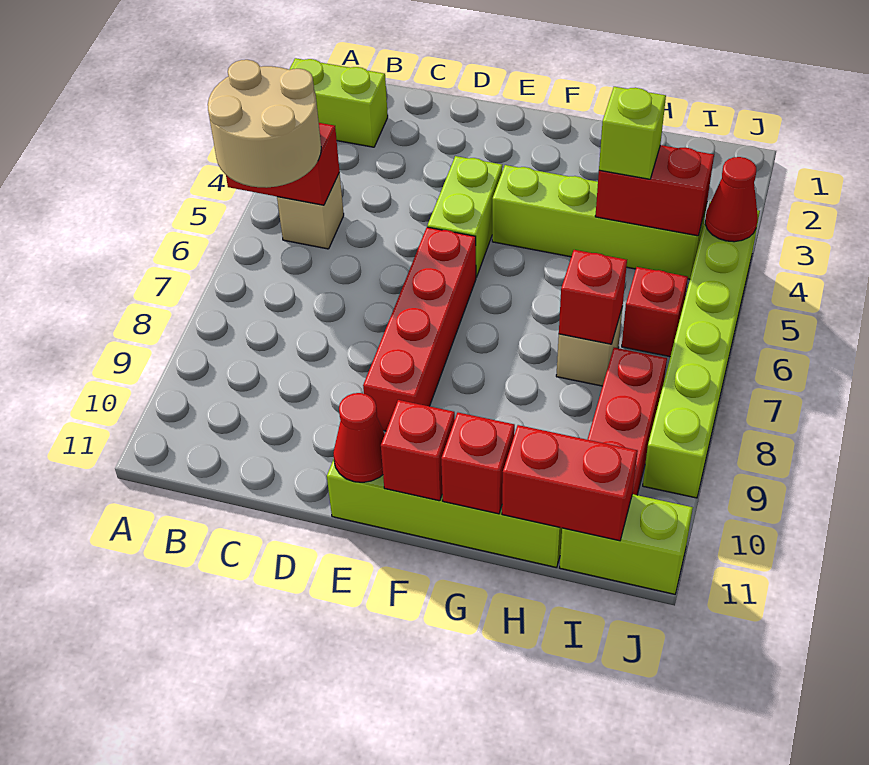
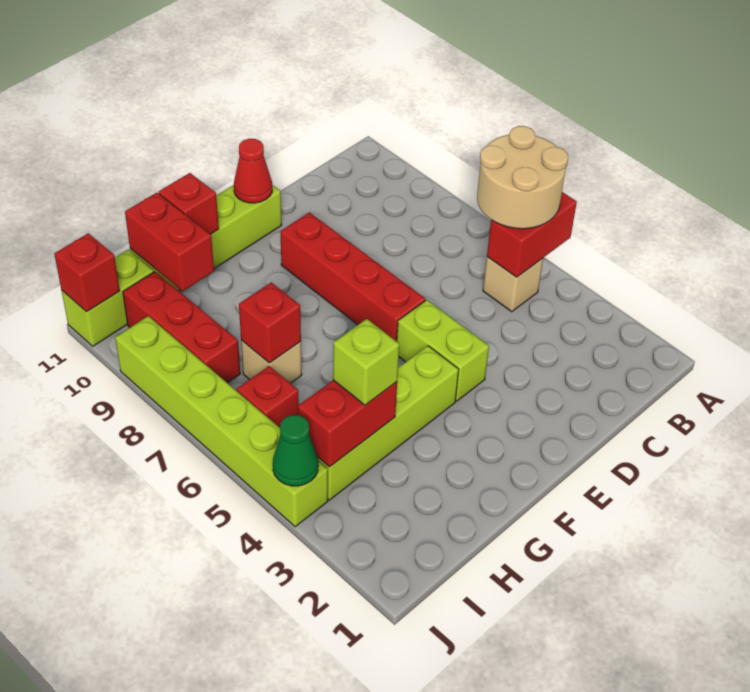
lime brick A2:B2 level 1 -> none
red brick F11 level 2 -> red brick J11 level 2
red brick H11:I11 level 2 -> red brick H10:H11 level 2
red cone J4 level 2 -> green cone J4 level 2

